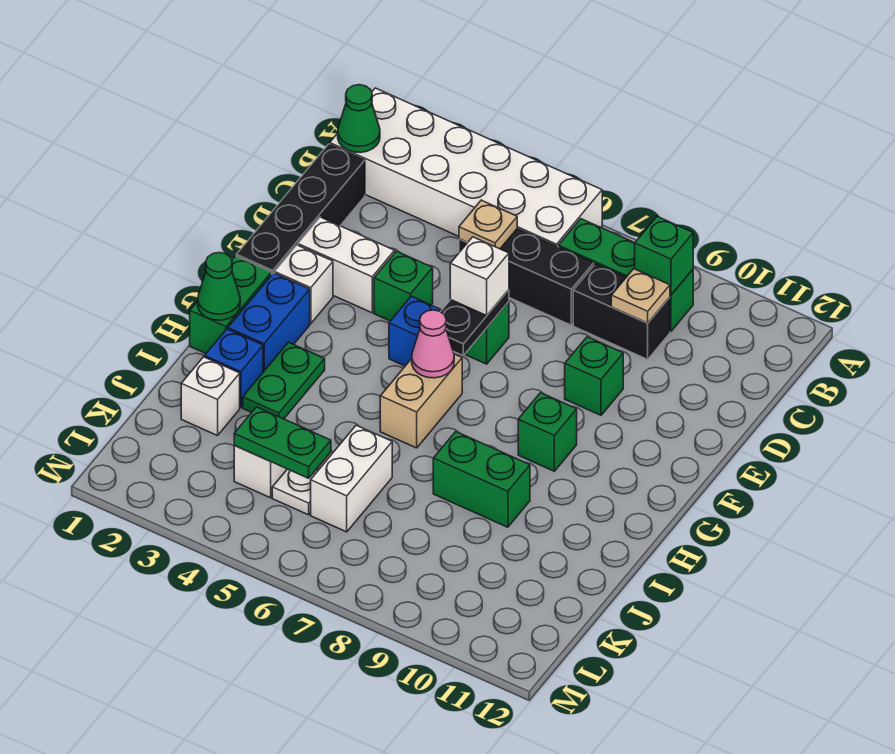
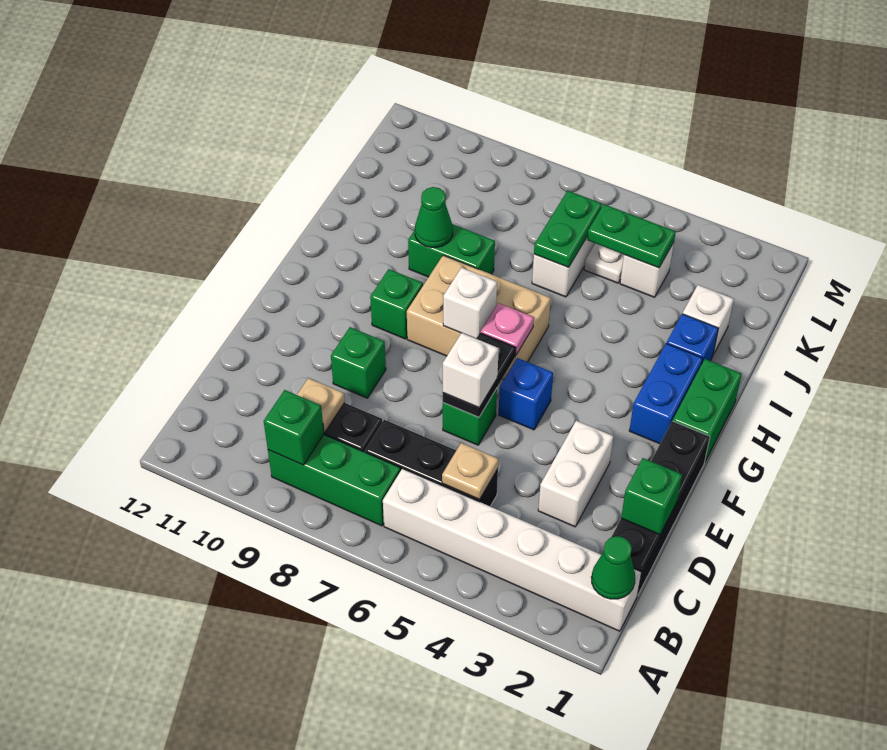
white brick A1:B6 level 1 -> white brick B1:B6 level 1
white brick E2:E3 level 1 -> white brick D3:E3 level 1
green brick E4 level 1 -> green brick D1 level 2
white brick F2 level 1 -> white brick G7 level 2
tan brick G6:H6 level 1 -> tan brick G6:H8 level 1
pink cone G6 level 2 -> pink plate G6 level 2
green cone H1 level 2 -> green cone I9 level 2
green plate H3:I3 level 1 -> green plate J6:K6 level 2

